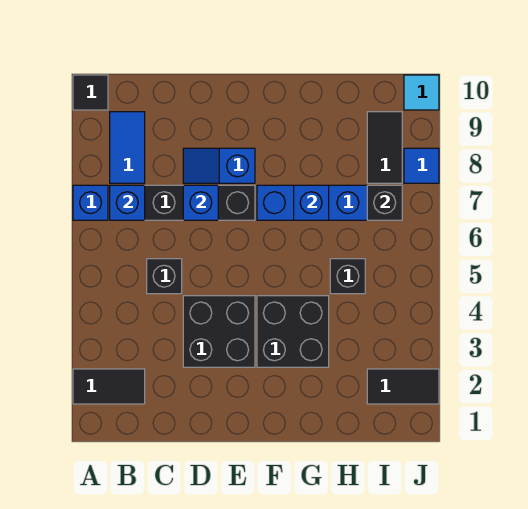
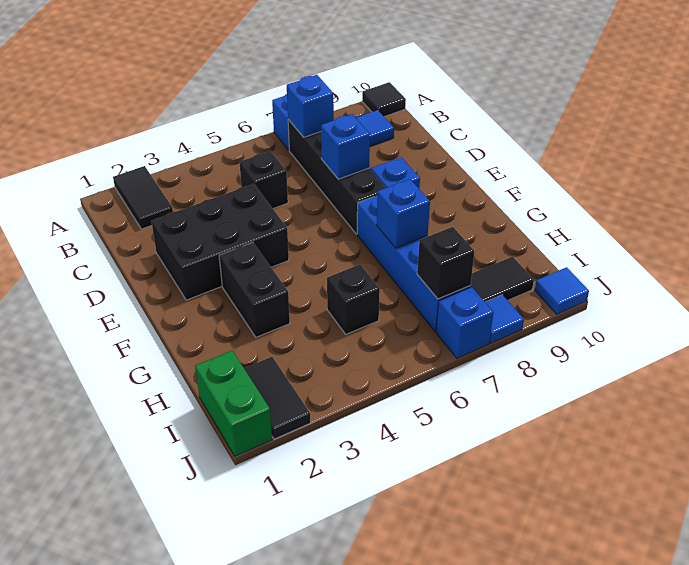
black brick D3:E4 level 1 -> black brick D2:E4 level 1
black brick F3:G4 level 1 -> black brick F3:G3 level 1
none -> green brick I1:J1 level 1
none -> blue brick J7 level 1
cyan tile J10 level 1 -> blue tile J10 level 1

